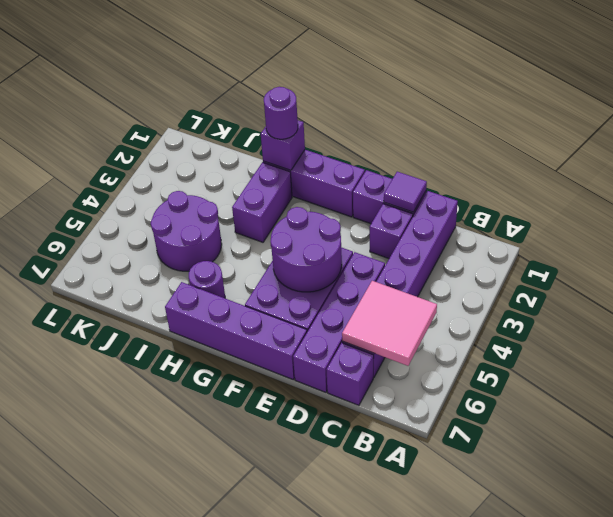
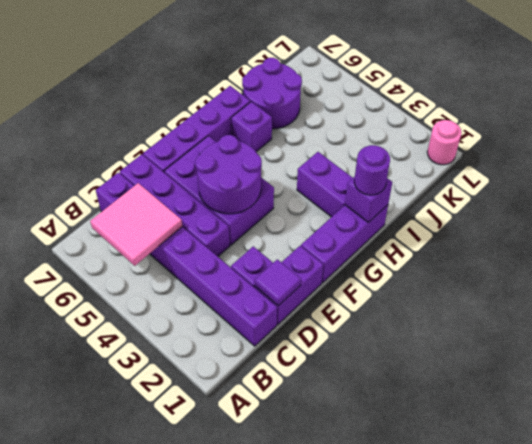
purple round brick H6 level 1 -> purple brick H6 level 1
purple round brick I4:J5 level 1 -> purple round brick I6:J7 level 1
none -> pink round brick L1 level 1

